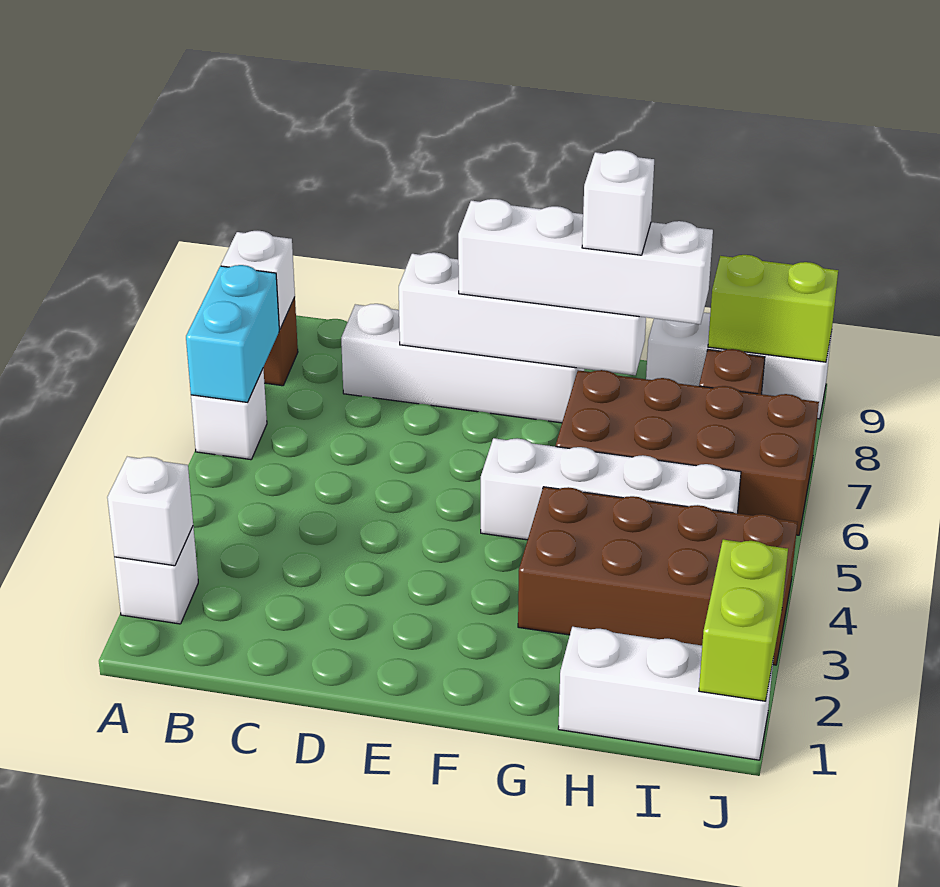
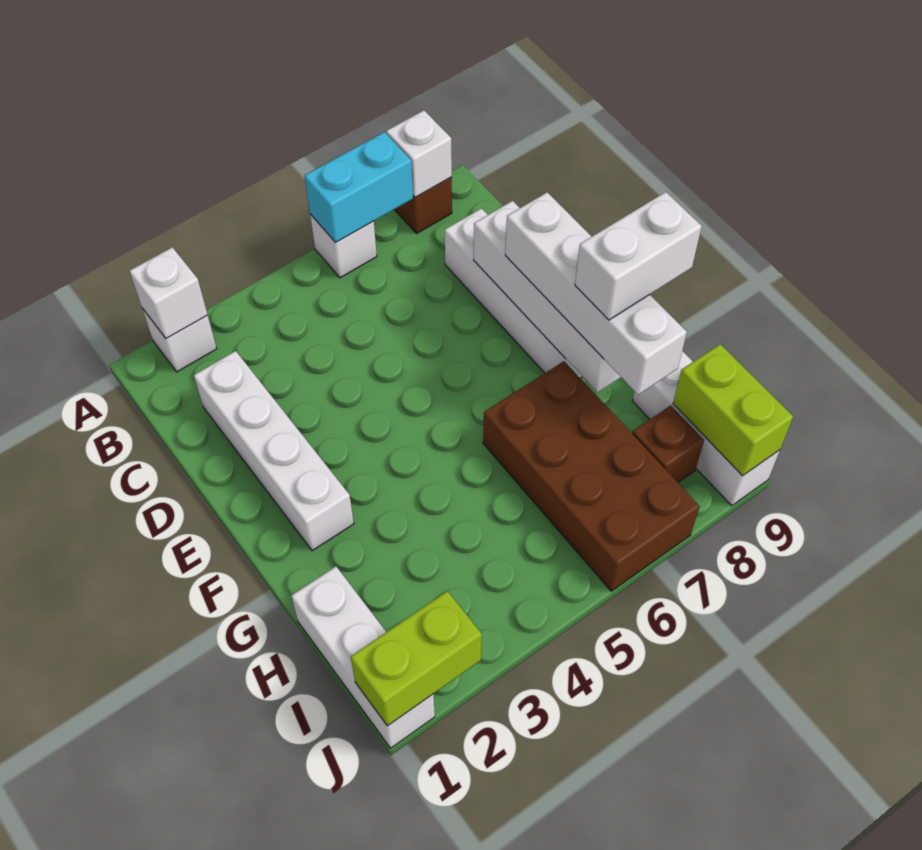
white brick F5:I5 level 1 -> white brick C2:F2 level 1
brown brick G3:J4 level 1 -> none
white brick G8 level 4 -> white brick G8:G9 level 4

